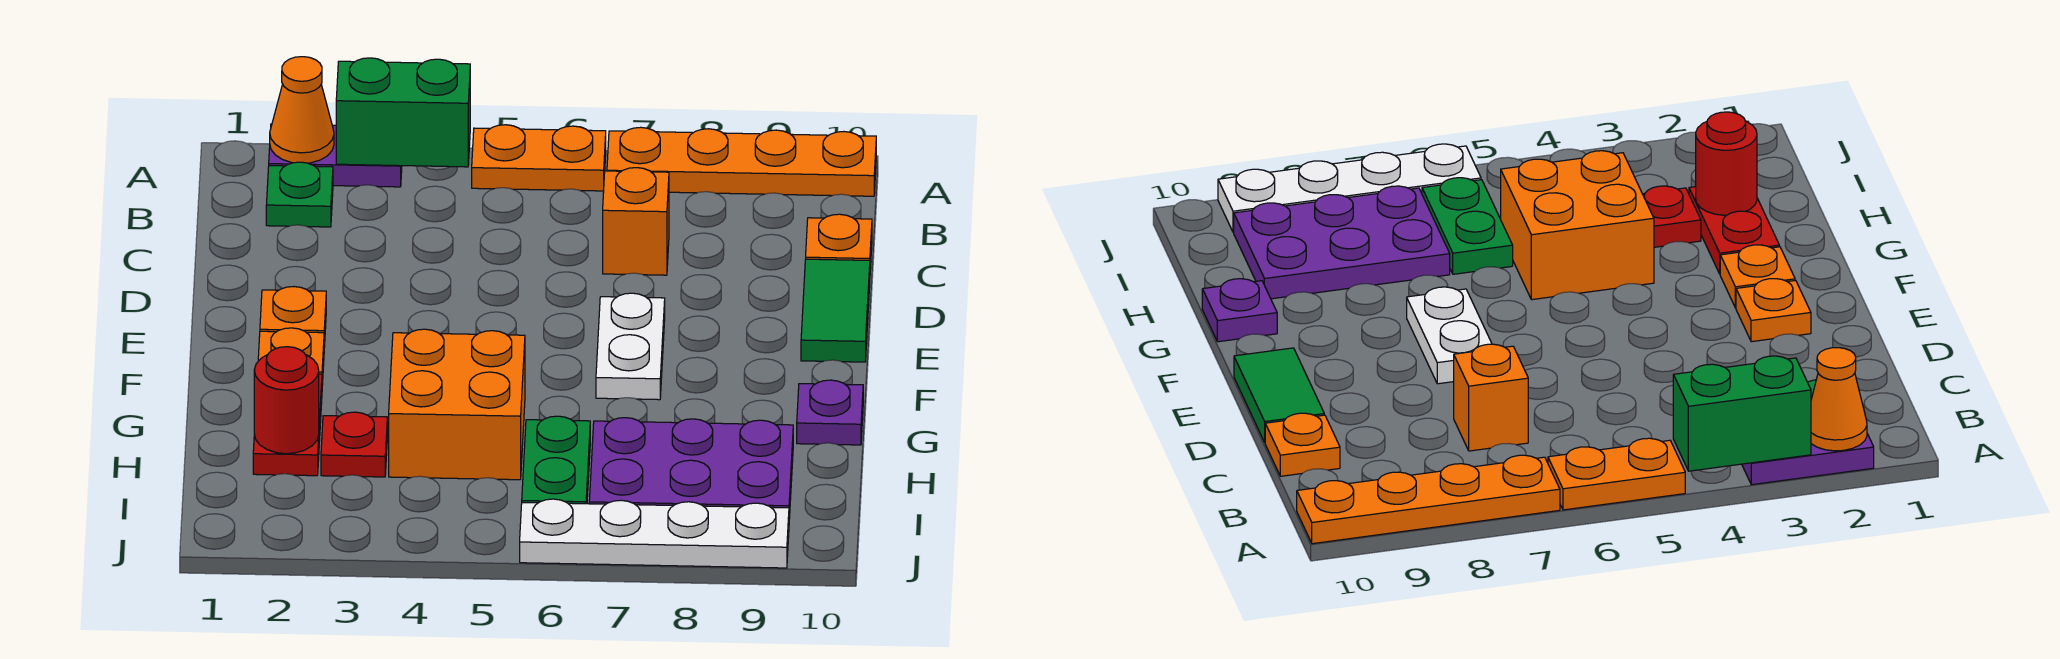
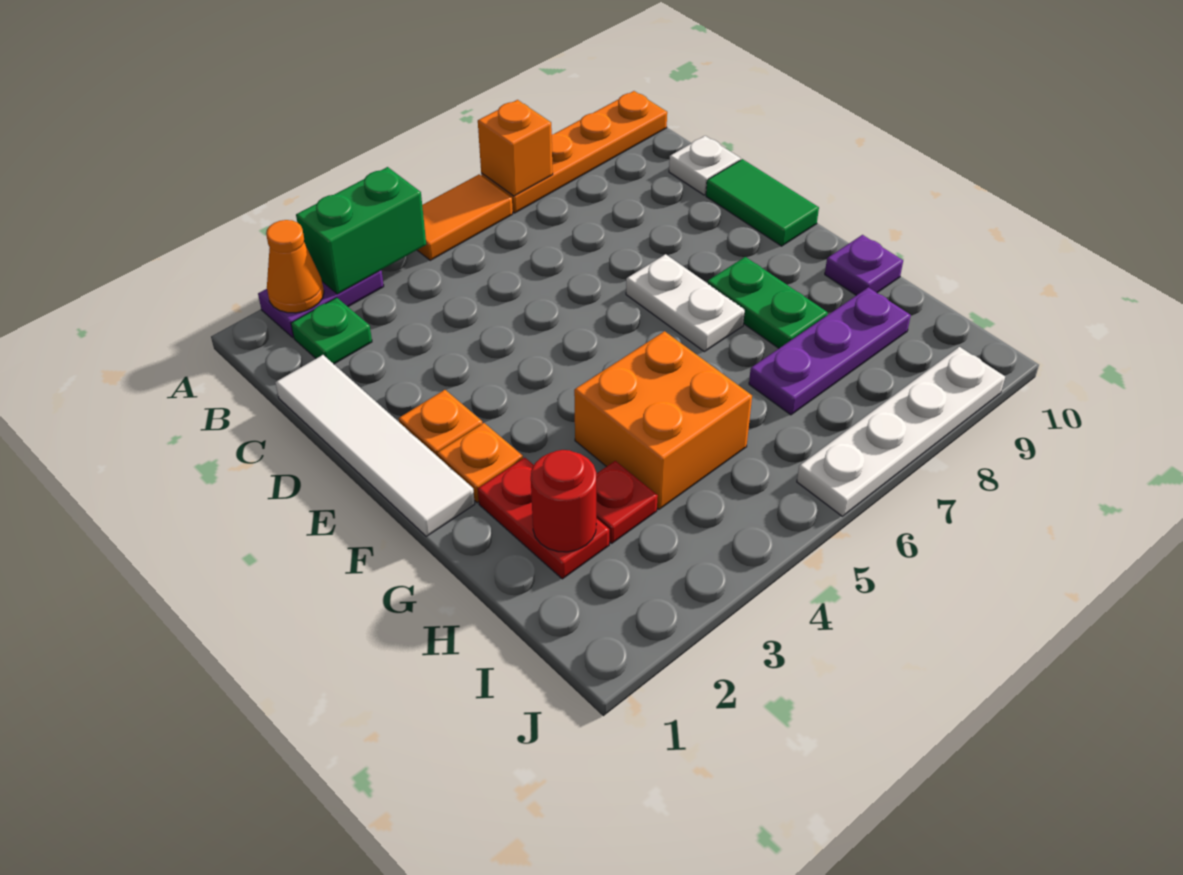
orange plate A5:A6 level 1 -> orange tile A5:A6 level 1
none -> white tile C1:F1 level 1
orange brick C7 level 1 -> orange brick A7 level 2
orange plate C10 level 1 -> white plate C10 level 1
green plate H6:I6 level 1 -> green plate F8:G8 level 1
purple plate H7:I9 level 1 -> purple plate H7:H9 level 1

